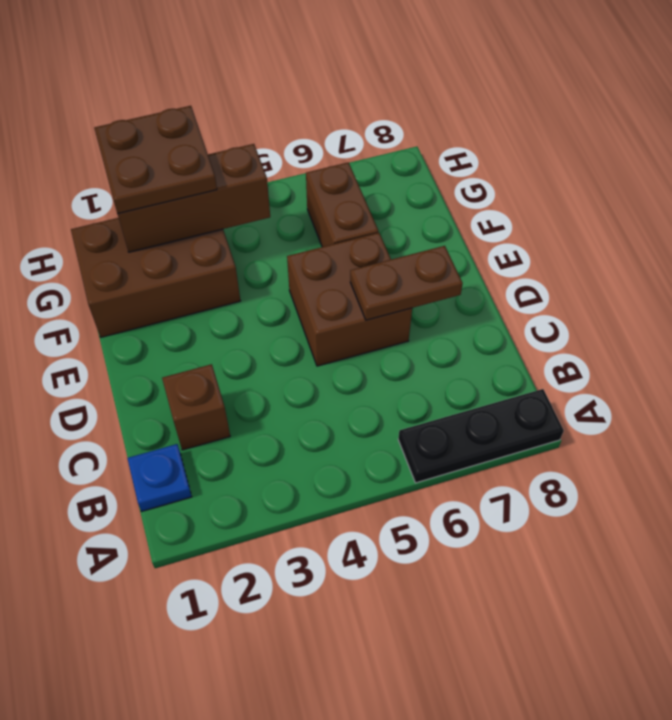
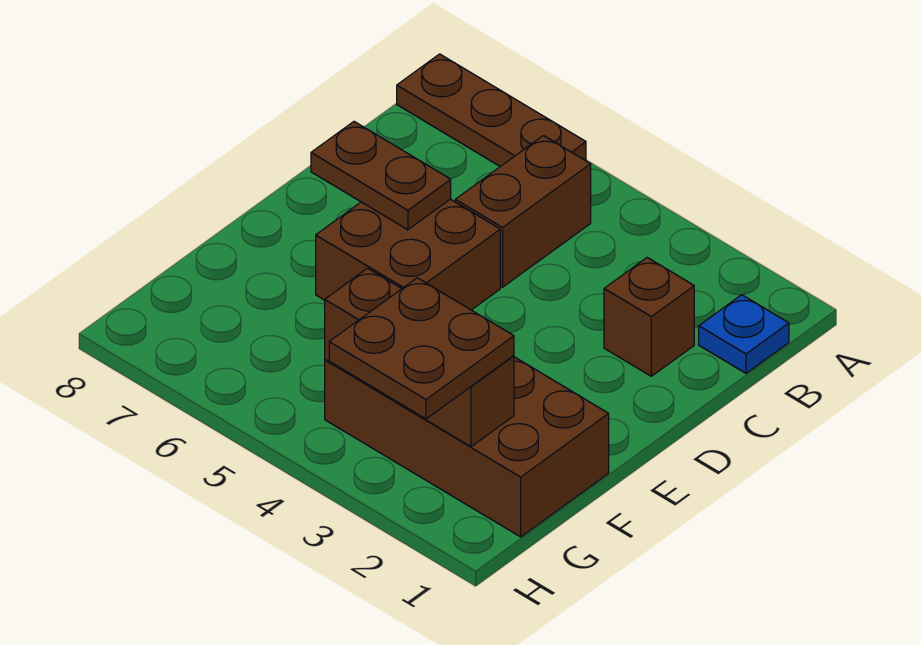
black plate A6:A8 level 1 -> brown plate A6:A8 level 1
brown brick F1:G3 level 1 -> brown brick F1:G4 level 1
brown brick F6:G6 level 1 -> brown brick B5:C5 level 1

